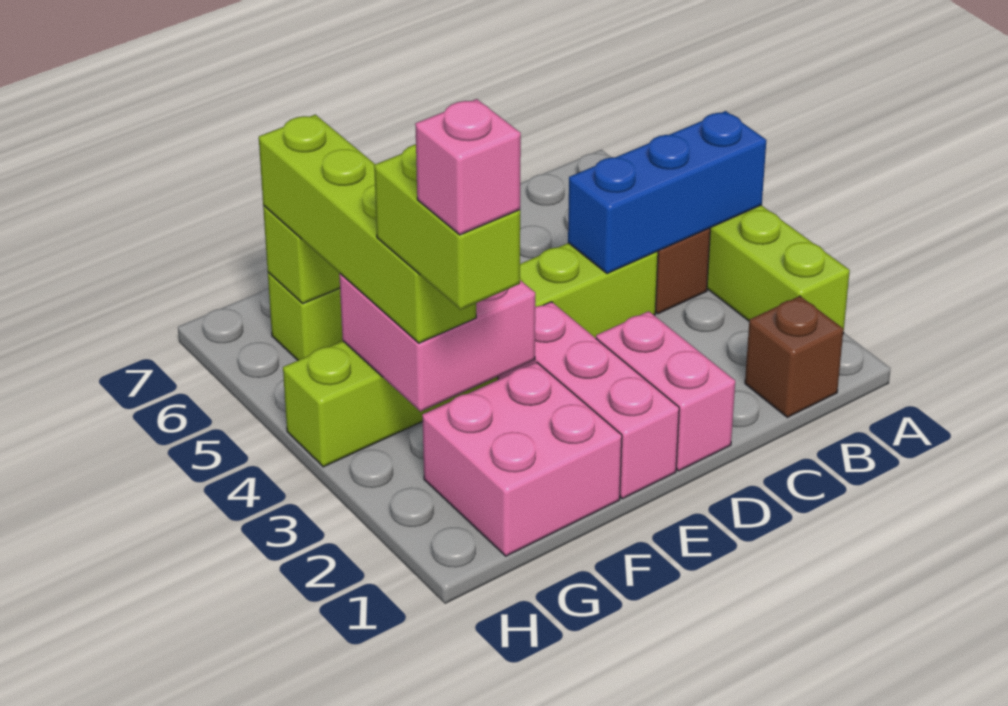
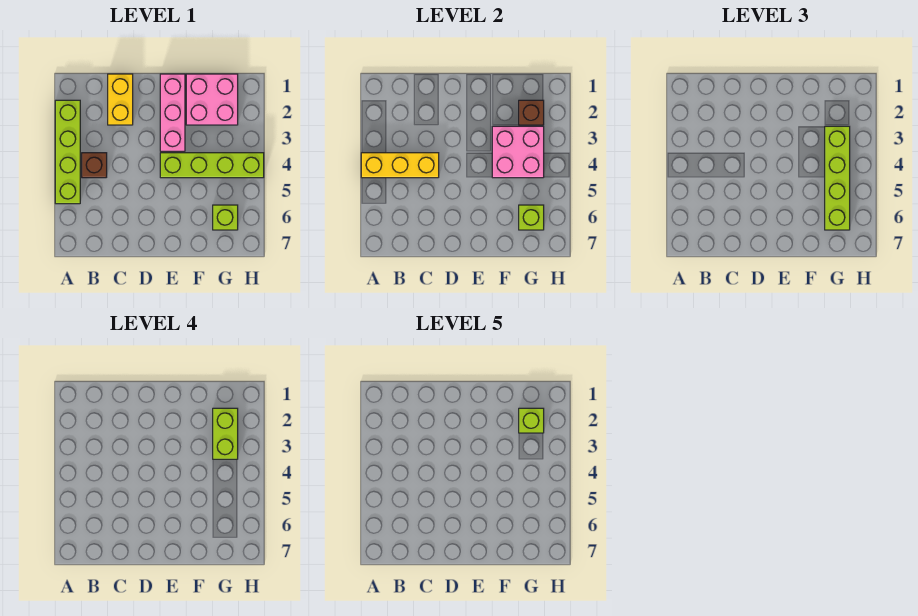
blue brick A4:C4 level 2 -> yellow brick A4:C4 level 2
brown brick B1 level 1 -> brown brick G2 level 2
none -> yellow brick C1:C2 level 1
lime brick C4:H4 level 1 -> lime brick E4:H4 level 1
pink brick D1:D2 level 1 -> none
pink brick G2 level 5 -> lime brick G2 level 5

